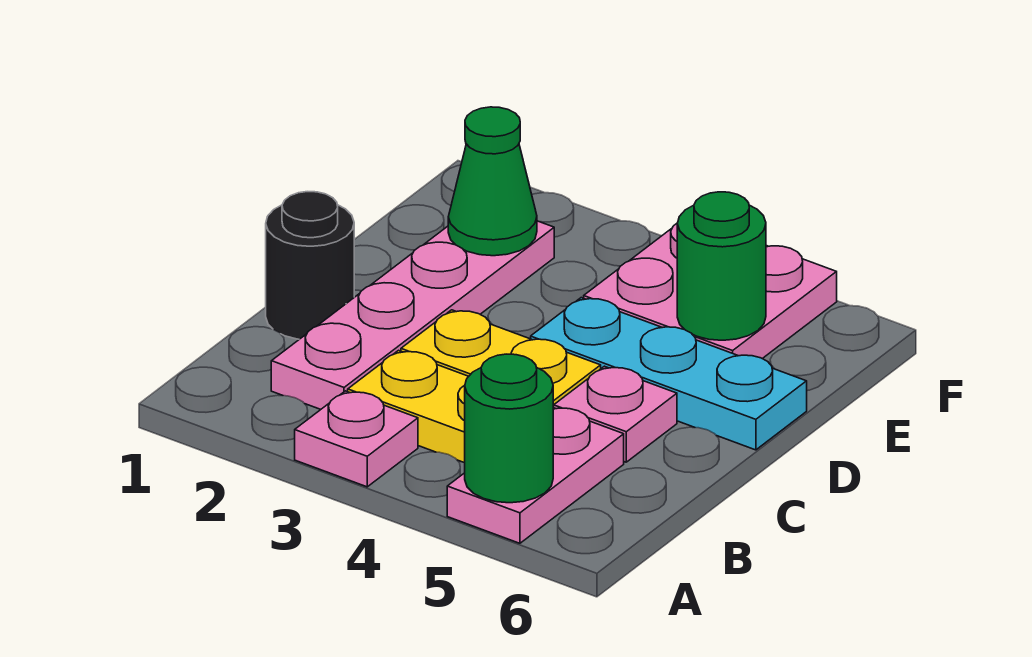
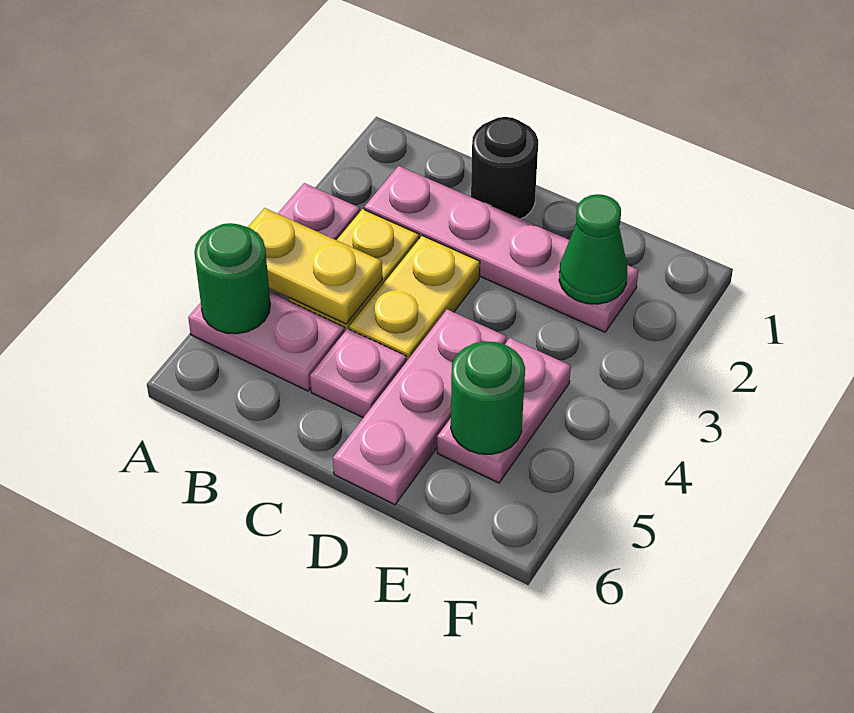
none -> yellow plate A4:B4 level 2
cyan plate D4:D6 level 1 -> pink plate D4:D6 level 1
pink plate E4:F5 level 1 -> pink plate E4:E5 level 1

